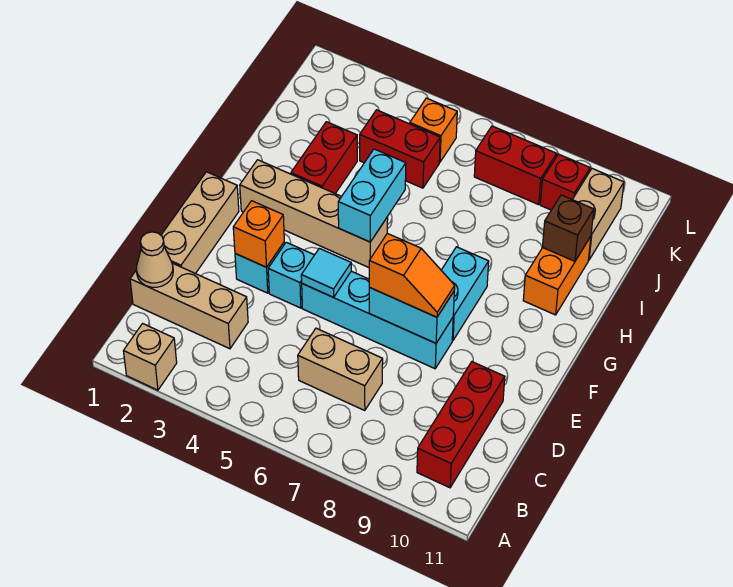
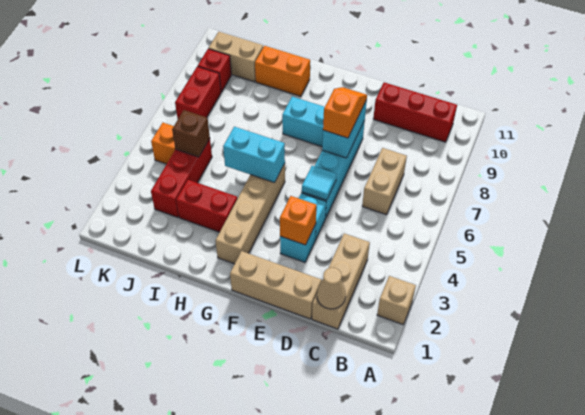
brown brick I10 level 2 -> brown brick J5 level 2
red brick J4:J5 level 1 -> red brick J3:J5 level 1

